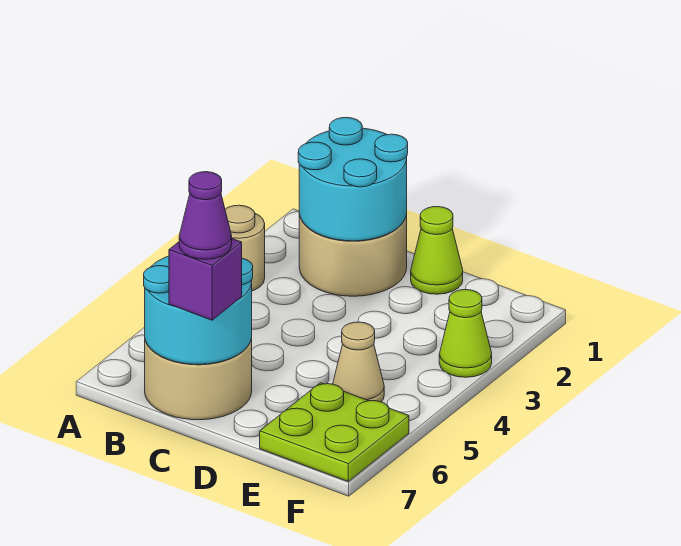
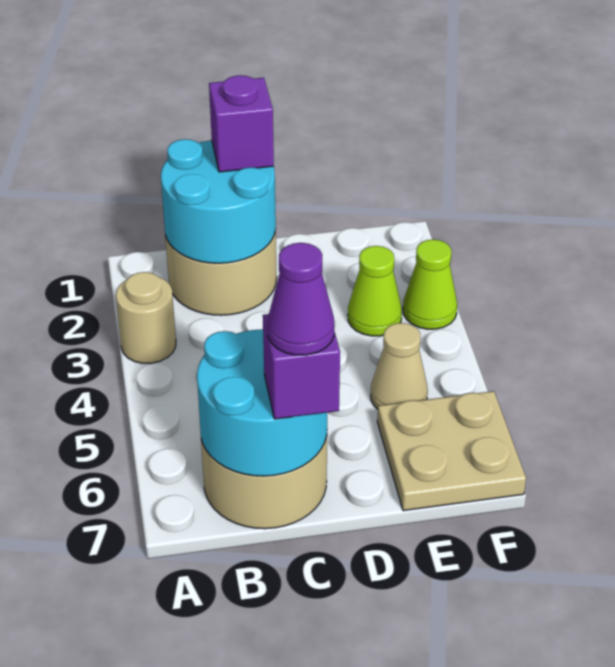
none -> purple brick C1 level 3
lime cone D1 level 1 -> lime cone E3 level 1
lime plate E6:F7 level 1 -> tan plate E6:F7 level 1

